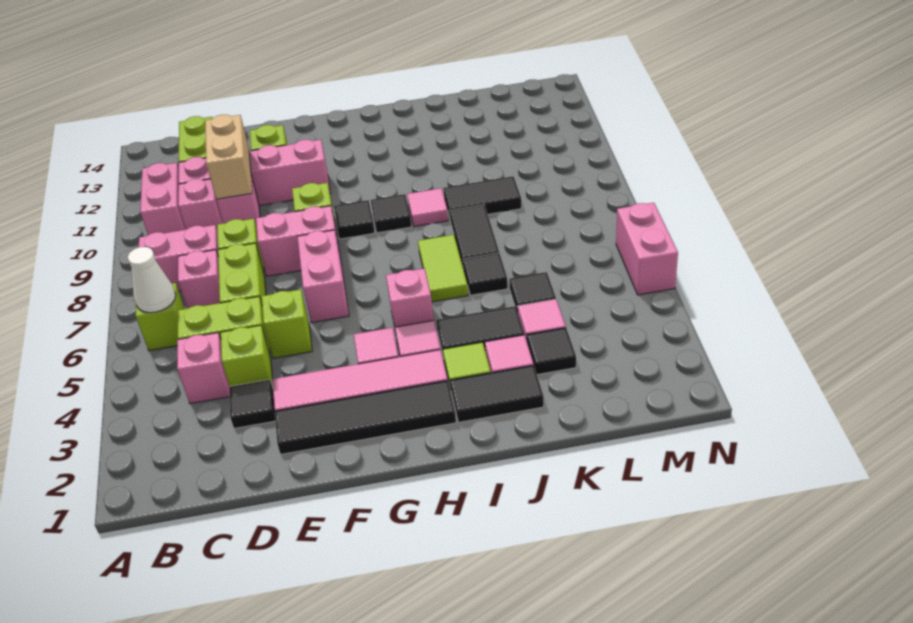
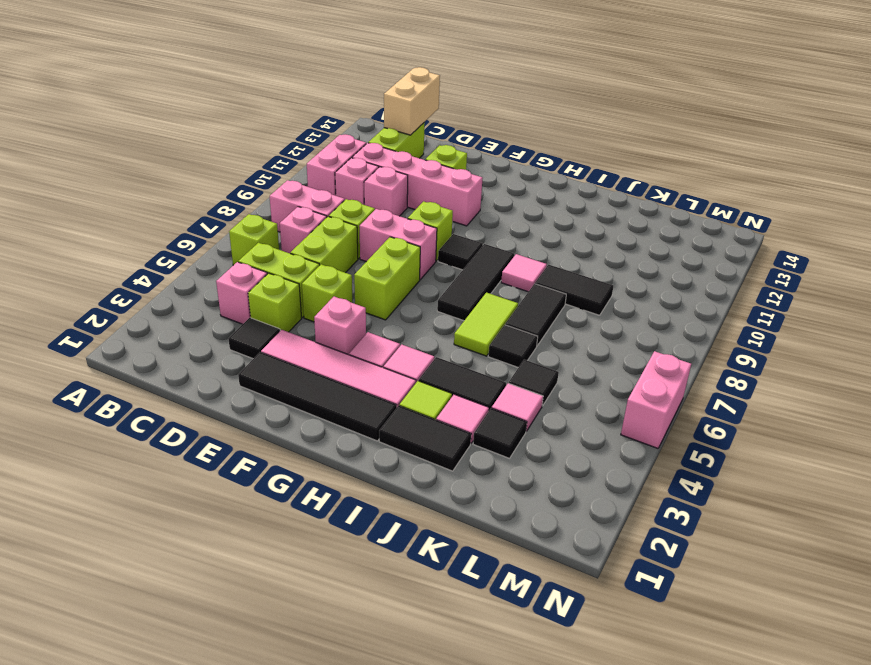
white cone B6 level 2 -> none
tan brick D10:D11 level 2 -> tan brick C13:C14 level 2
pink brick F6:F7 level 1 -> lime brick F6:F7 level 1
pink brick H5 level 1 -> pink brick F4 level 1
black tile H9 level 1 -> black tile H7:H9 level 1

